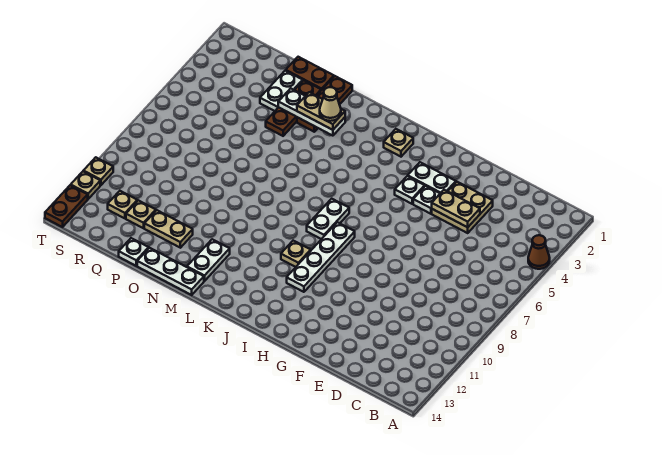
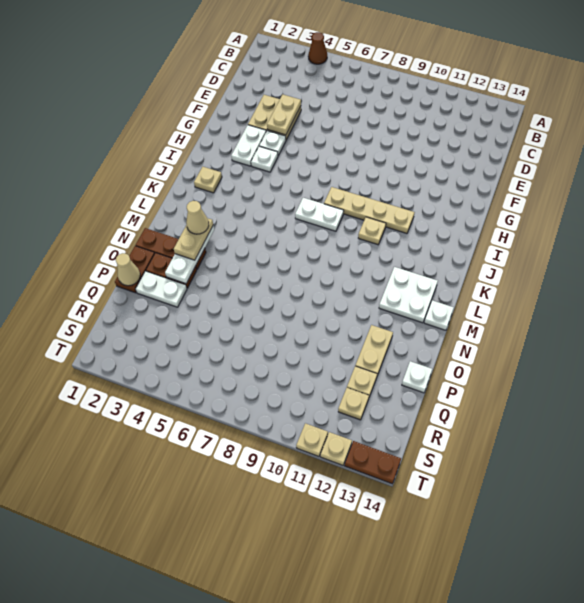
white plate I8:I11 level 1 -> tan plate I8:I11 level 1
white plate M12:M13 level 1 -> white plate L12:M13 level 1
white plate M14:O14 level 1 -> white plate M14 level 1
brown plate O2:O4 level 1 -> brown plate O2:O3 level 1
none -> tan cone P1 level 2

